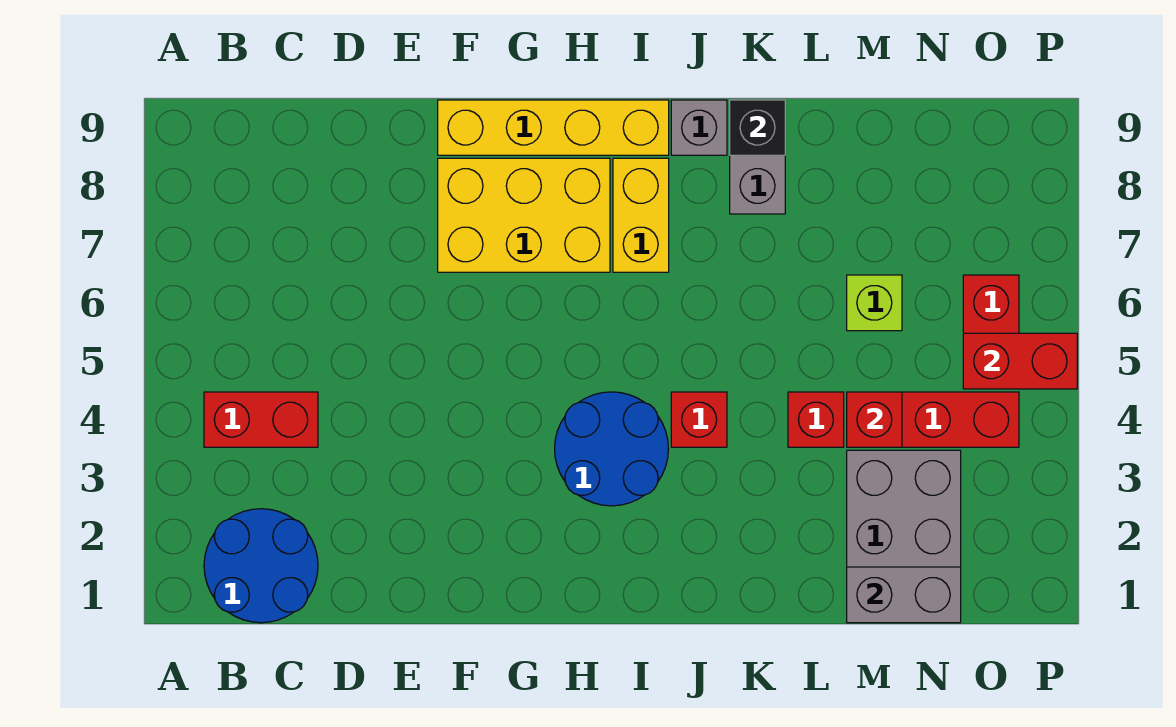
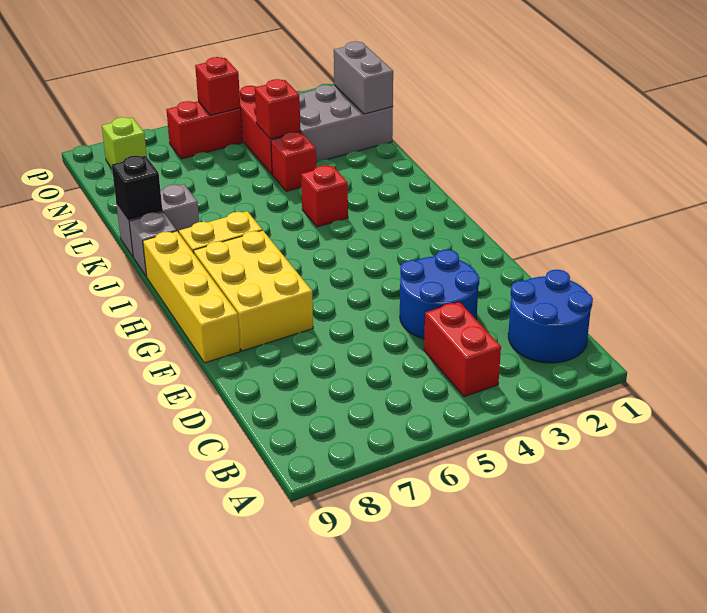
blue round brick H3:I4 level 1 -> blue round brick D3:E4 level 1
lime brick M6 level 1 -> lime brick O8 level 1
red brick O5:P5 level 2 -> red brick O5 level 2

